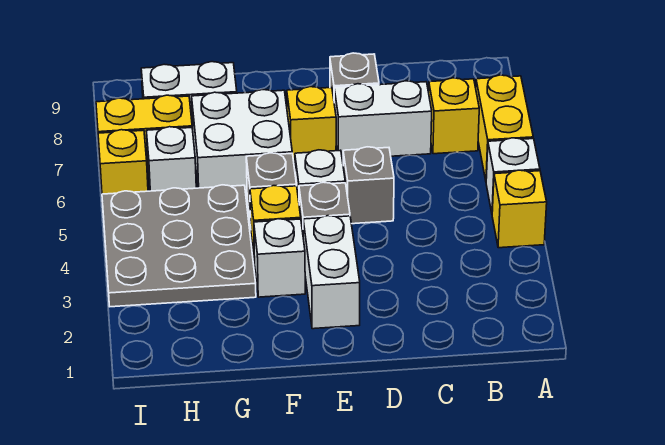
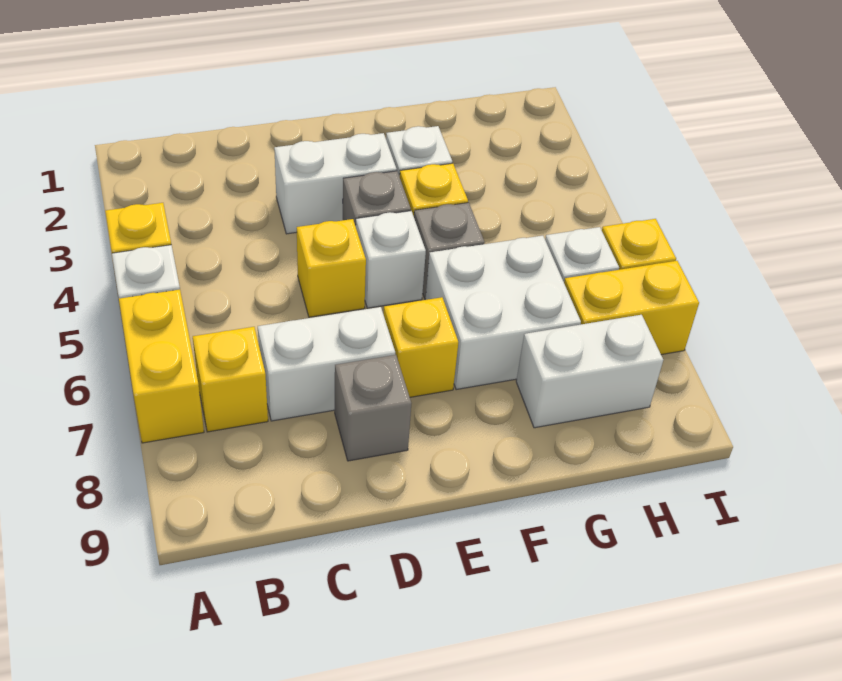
grey brick D5 level 1 -> yellow brick D5 level 1
white brick E2:E3 level 1 -> white brick D3:E3 level 1
grey plate G3:I5 level 1 -> none

